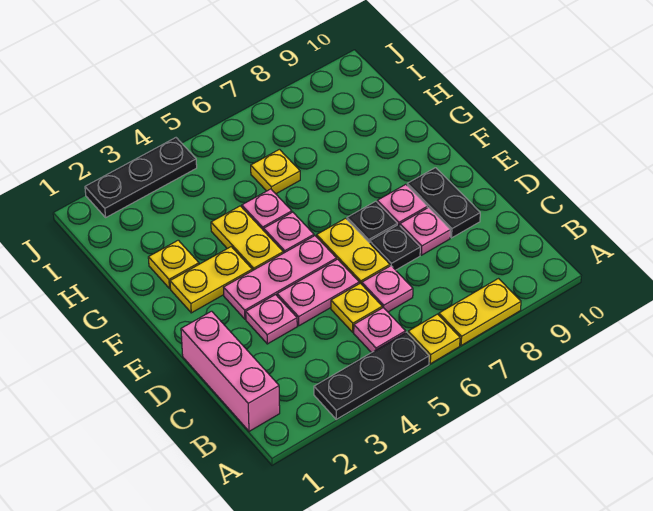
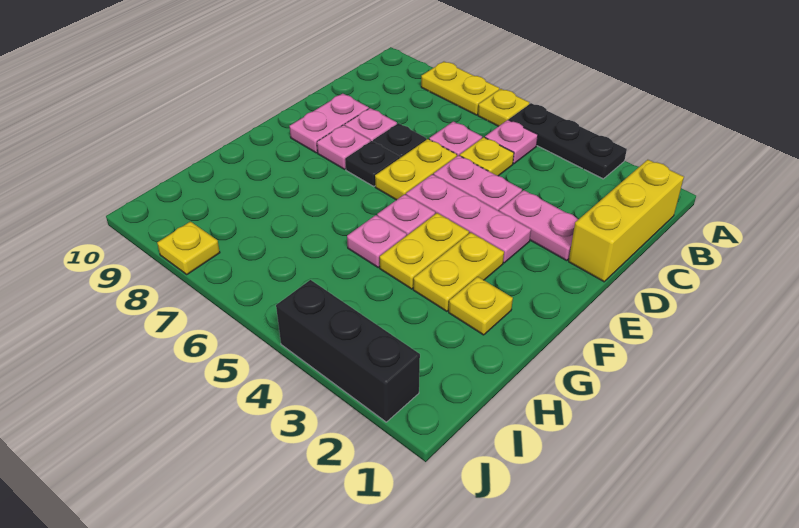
pink brick B1:D1 level 1 -> yellow brick B1:D1 level 1
pink plate D3 level 1 -> pink plate D2:D3 level 1
black plate D9:E9 level 1 -> pink plate D9:E9 level 1
yellow plate F2:F3 level 1 -> yellow plate F3:G3 level 1
yellow plate H6 level 1 -> yellow plate J8 level 1
black plate J2:J4 level 1 -> black brick J2:J4 level 1

